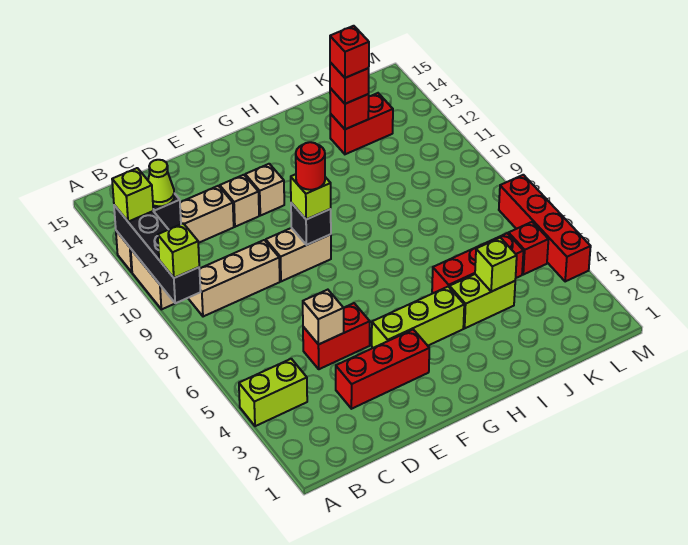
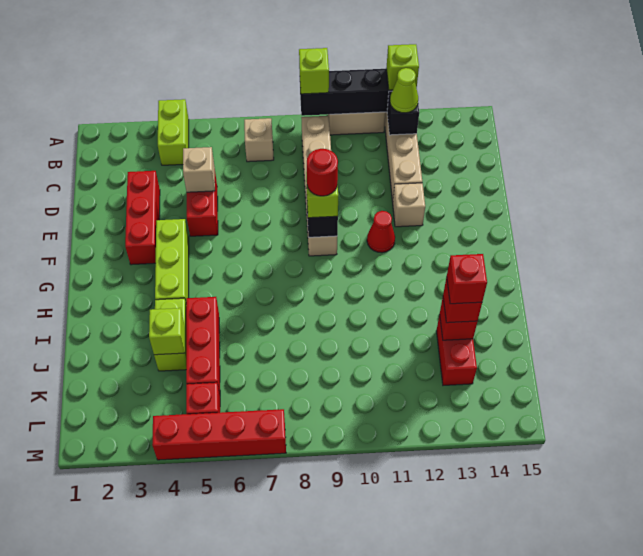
none -> red cone F11 level 1
tan brick F12 level 1 -> tan brick B7 level 1

